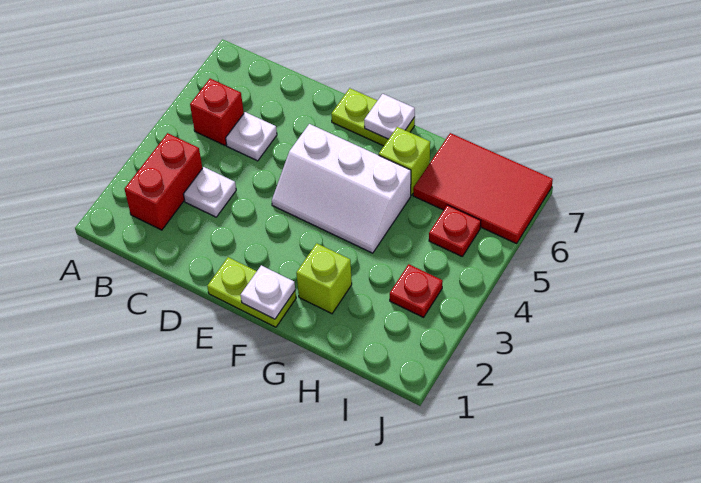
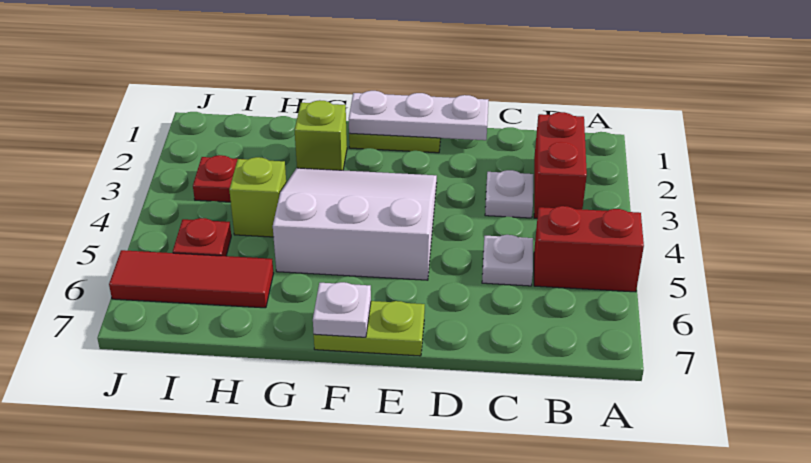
red brick B5 level 1 -> red brick A5:B5 level 1
white slope E4:G5 level 1 top 5 -> white slope E3:G5 level 1 top 5
white plate F1 level 2 -> white plate D1:F1 level 2
lime brick G6 level 1 -> lime brick H4 level 1
red tile H6:J7 level 1 -> red tile H6:J6 level 1

